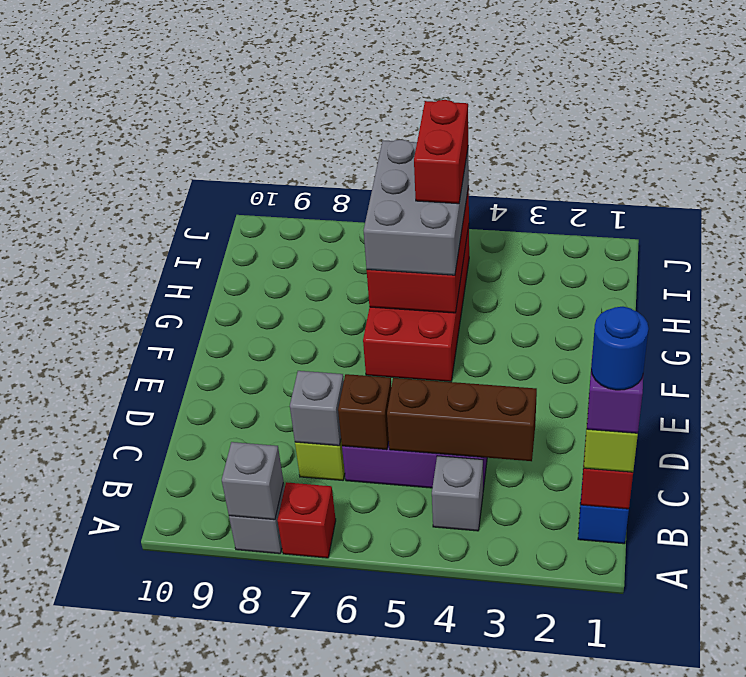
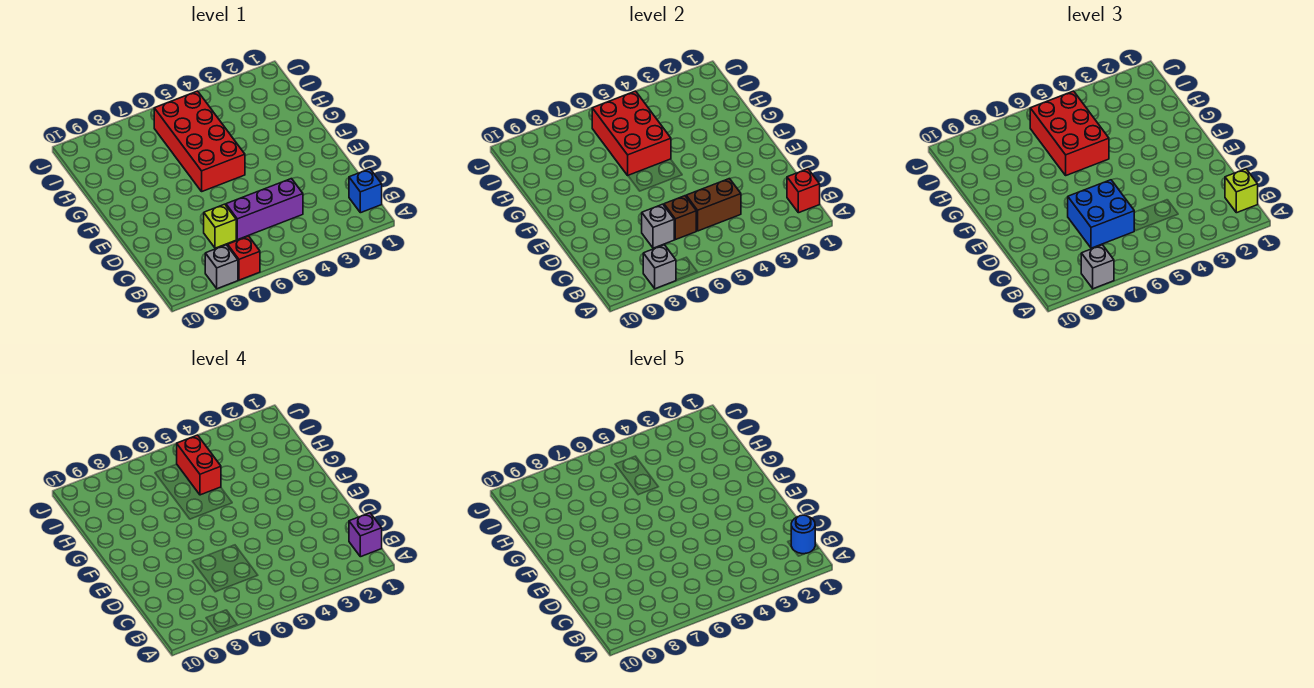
grey brick B4 level 1 -> grey brick A8 level 3
brown brick C3:C5 level 2 -> brown brick C4:C5 level 2
none -> blue brick C6:D7 level 3
grey brick G5:I6 level 3 -> red brick G5:I6 level 3

